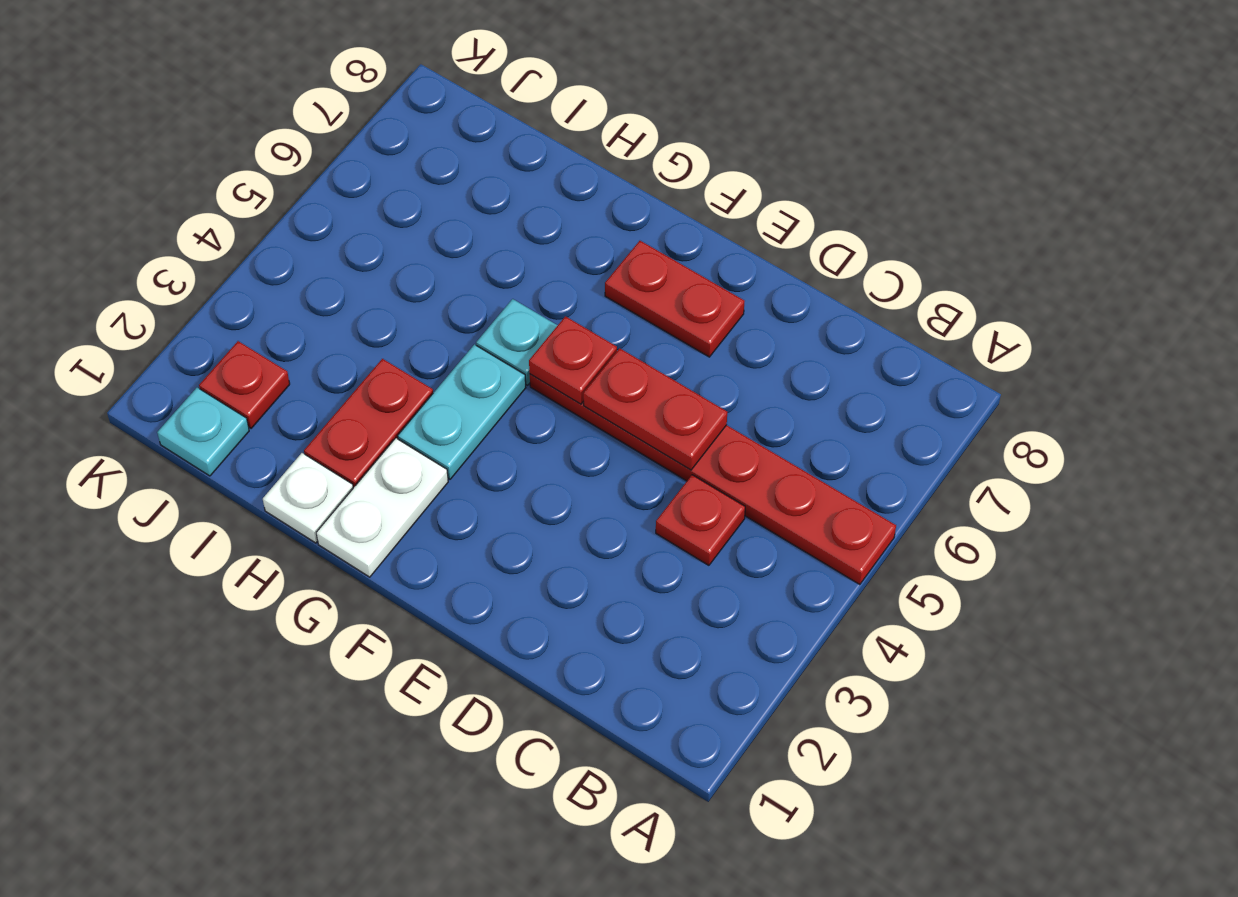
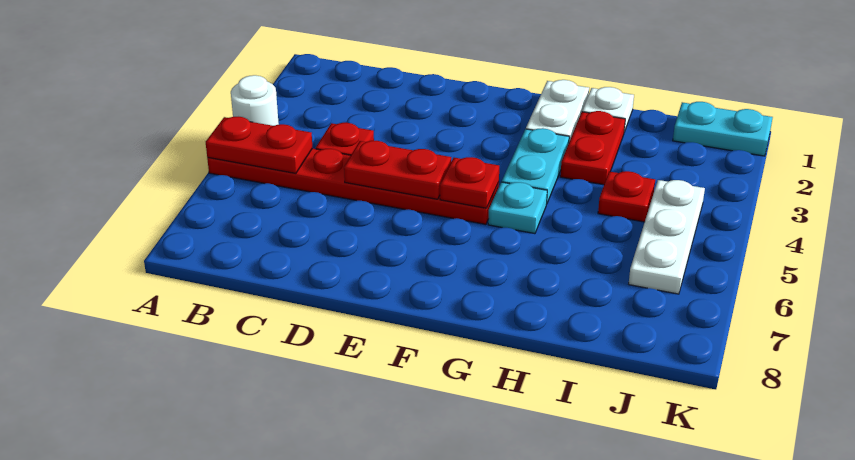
none -> white round brick A4 level 1
red plate E7:F7 level 1 -> red plate A5:B5 level 2
cyan plate J1 level 1 -> cyan plate J1:K1 level 1
red plate J2 level 1 -> red plate I4 level 1
none -> white plate J4:J6 level 1

